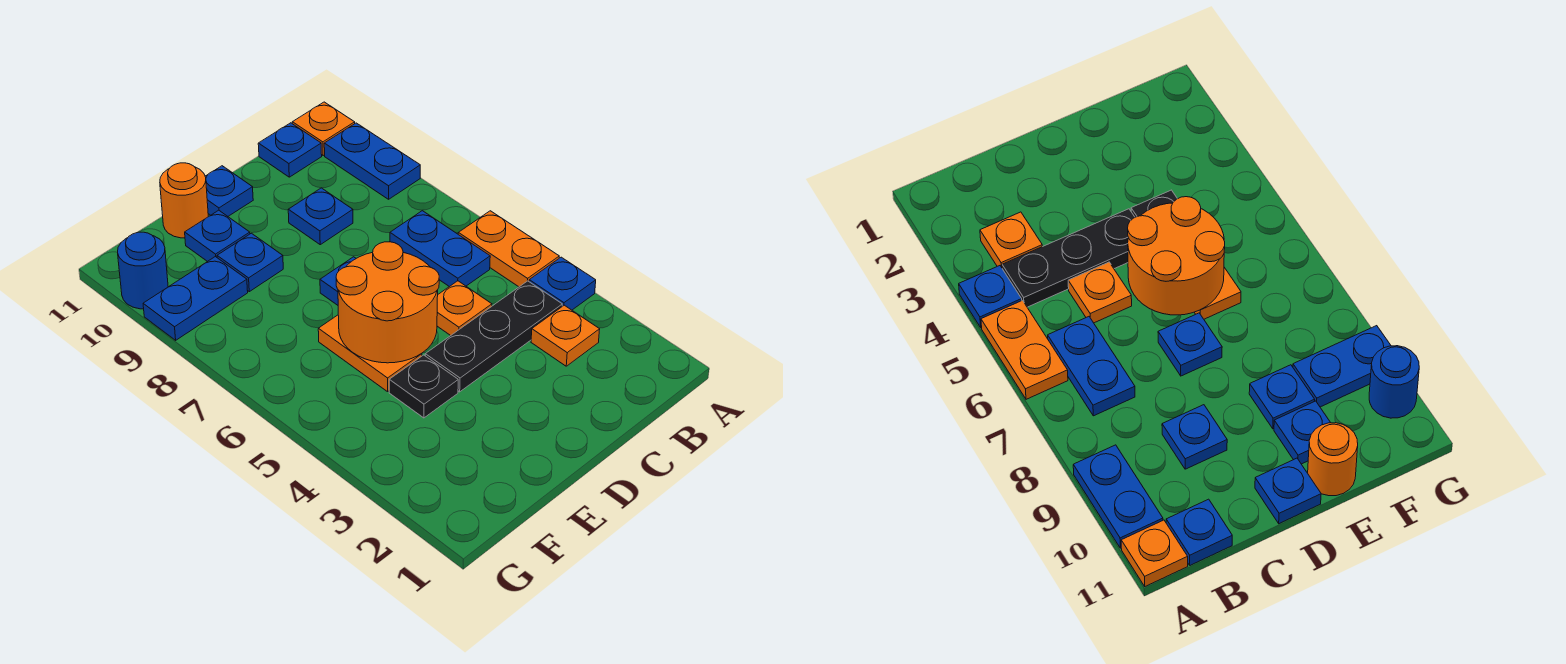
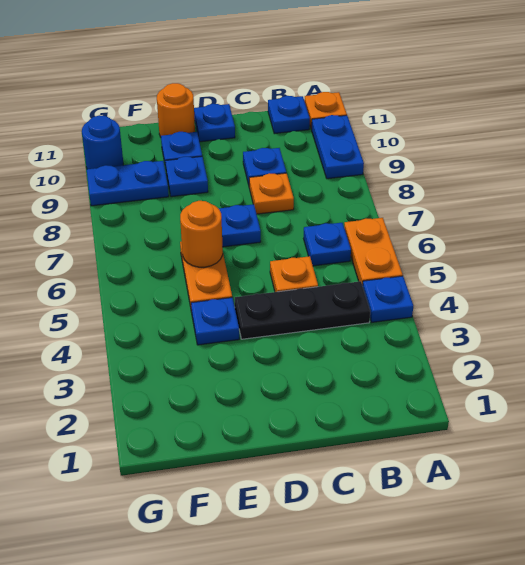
orange plate B3 level 1 -> orange plate C8 level 1
blue plate B6:B7 level 1 -> blue plate B6 level 1
orange round brick D5:E6 level 2 -> orange round brick E6 level 2
black plate E4 level 1 -> blue plate E4 level 1

